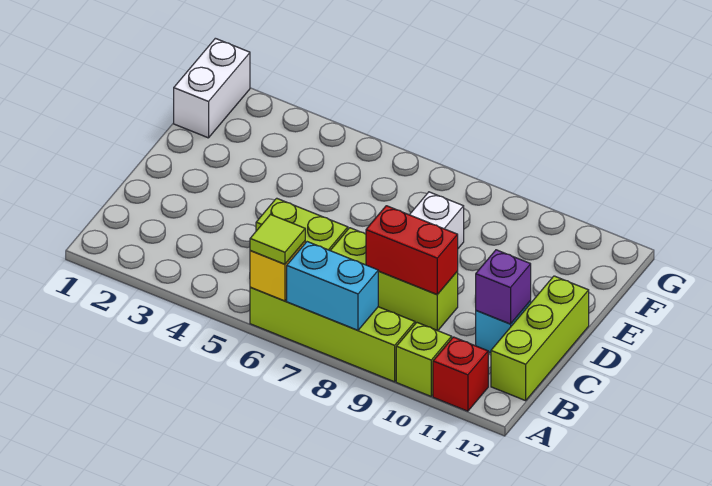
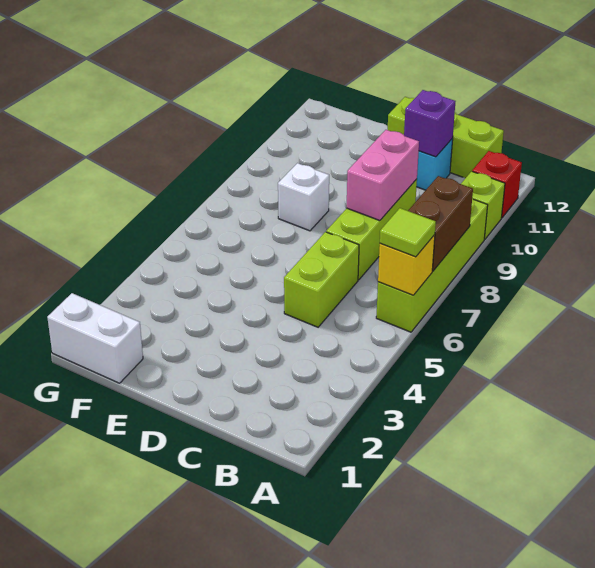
cyan brick A7:A8 level 2 -> brown brick A7:A8 level 2
red brick C8:C9 level 2 -> pink brick C8:C9 level 2

